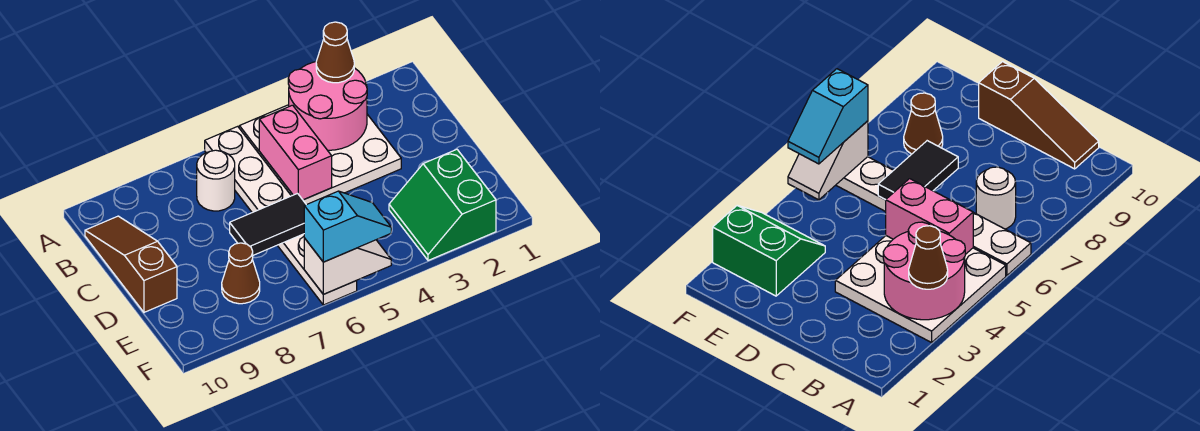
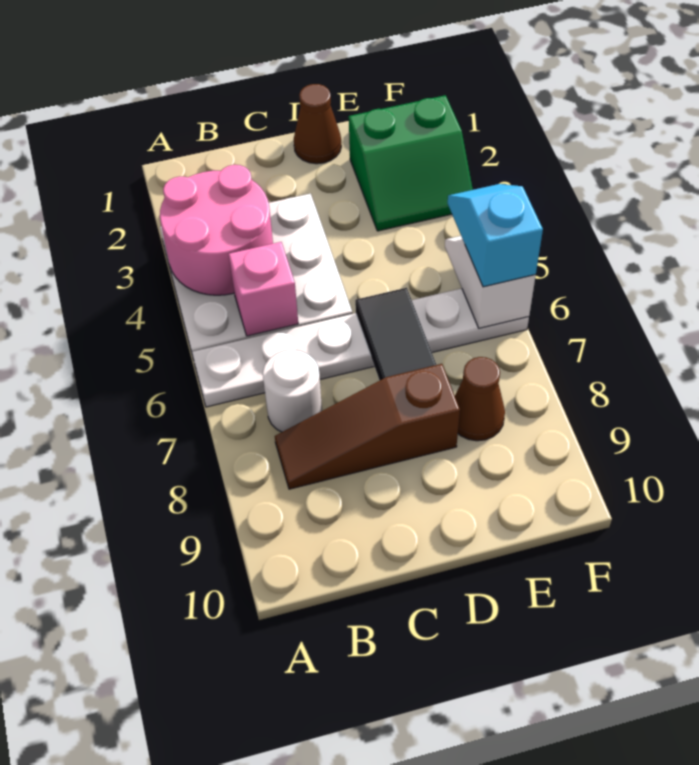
brown cone A3 level 3 -> brown cone D1 level 1
pink brick B5:C5 level 2 -> pink brick B5 level 2
brown slope B10:D10 level 1 top D -> brown slope B8:D8 level 1 top D

